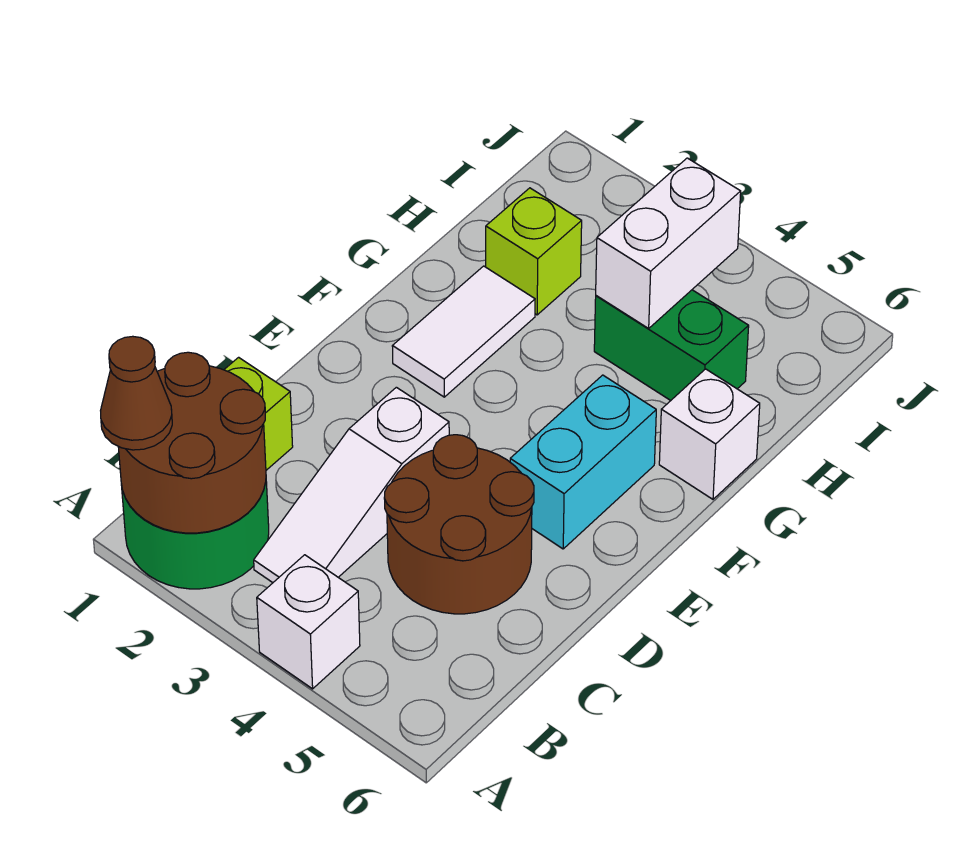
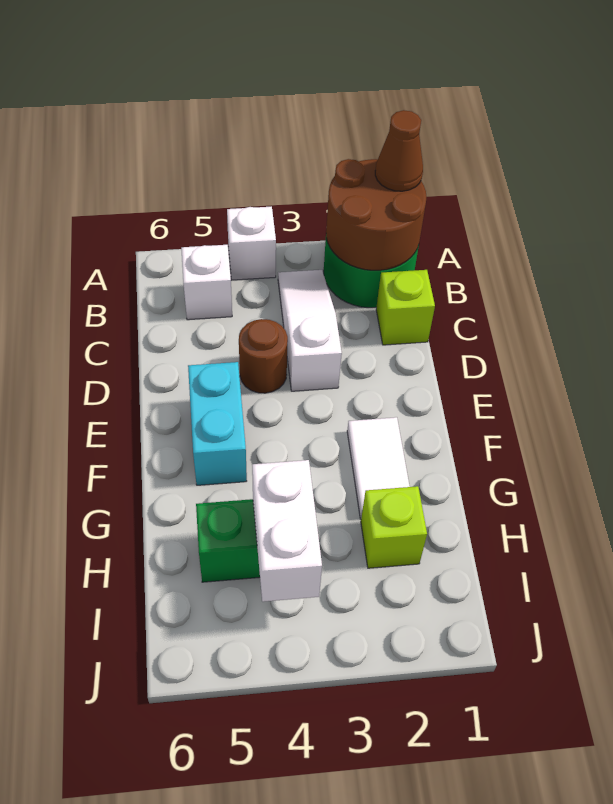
brown round brick C4:D5 level 1 -> brown round brick D4 level 1
white brick G6 level 1 -> white brick B5 level 1

